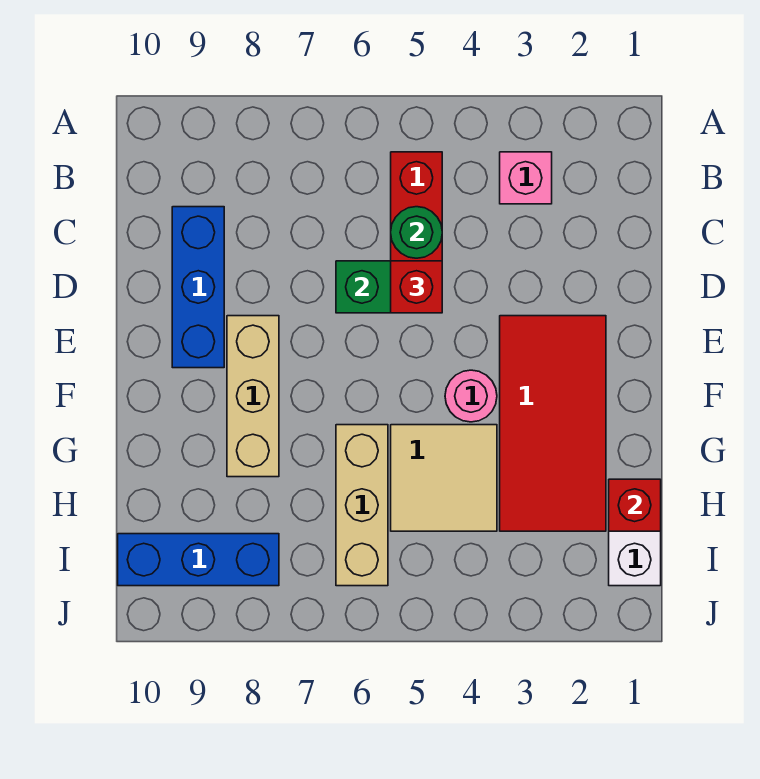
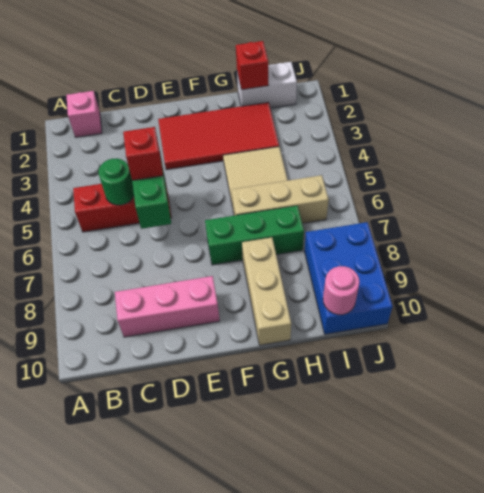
pink brick B3 level 1 -> pink brick B1 level 1
blue brick C9:E9 level 1 -> pink brick C9:E9 level 1
tan brick E8:G8 level 1 -> tan brick G8:G10 level 1
pink round brick F4 level 1 -> pink round brick I10 level 2
none -> green brick F7:H7 level 1
blue brick I8:I10 level 1 -> blue brick I8:J10 level 1

